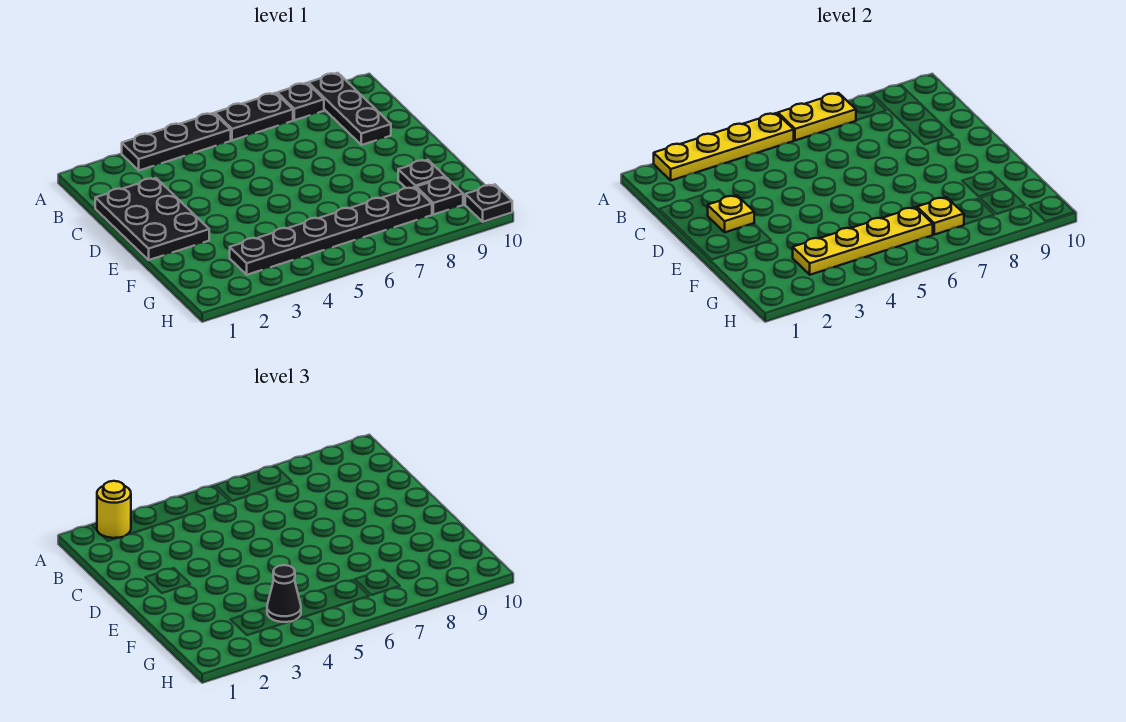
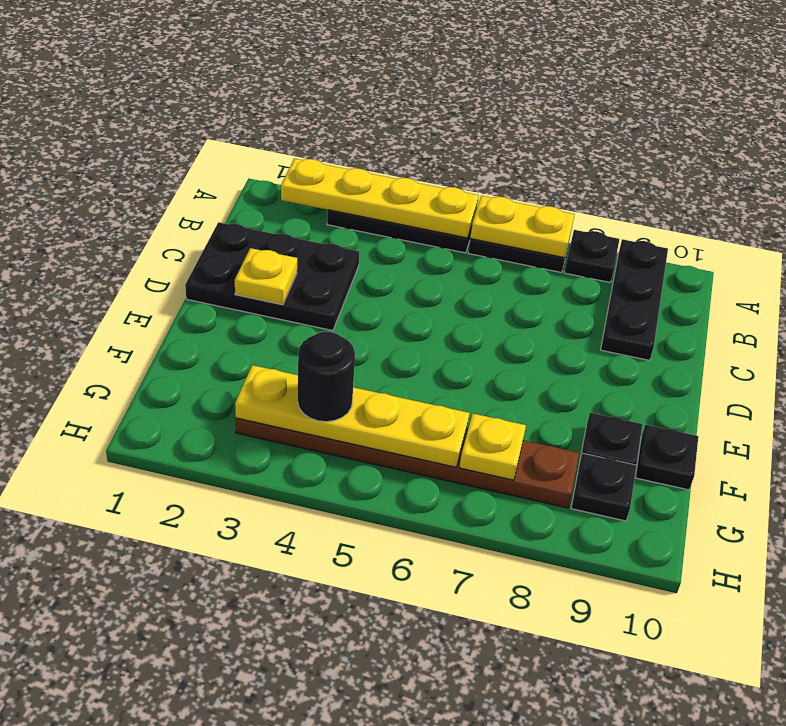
yellow round brick A2 level 3 -> none
black plate C1:E2 level 1 -> black plate C1:D3 level 1
black plate G3:G8 level 1 -> brown plate G3:G8 level 1
black cone G4 level 3 -> black round brick G4 level 3
black plate H10 level 1 -> black plate F10 level 1

